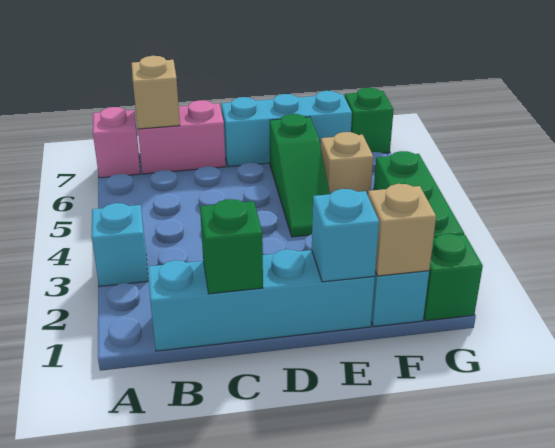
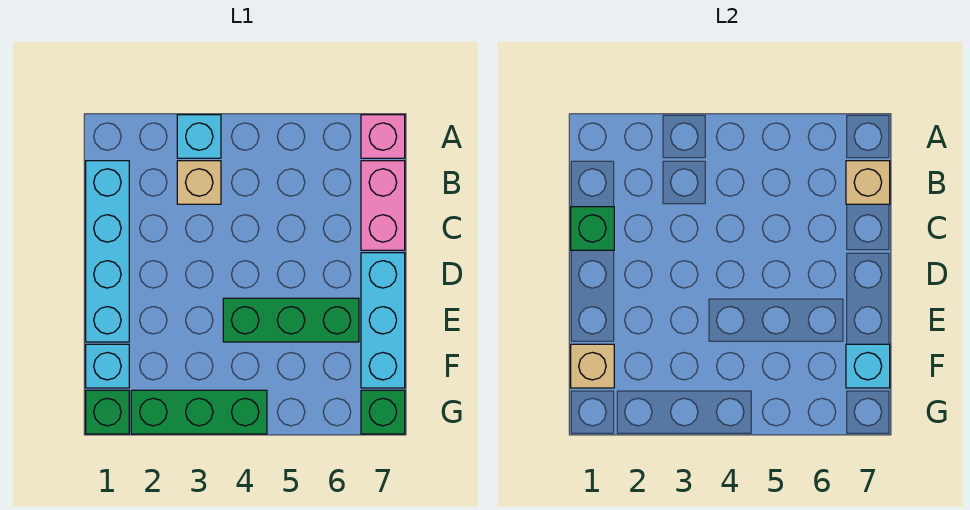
cyan brick E1 level 2 -> cyan brick F7 level 2
green slope E4:E6 level 1 top 6 -> green brick E4:E6 level 1
tan brick F5 level 1 -> tan brick B3 level 1

